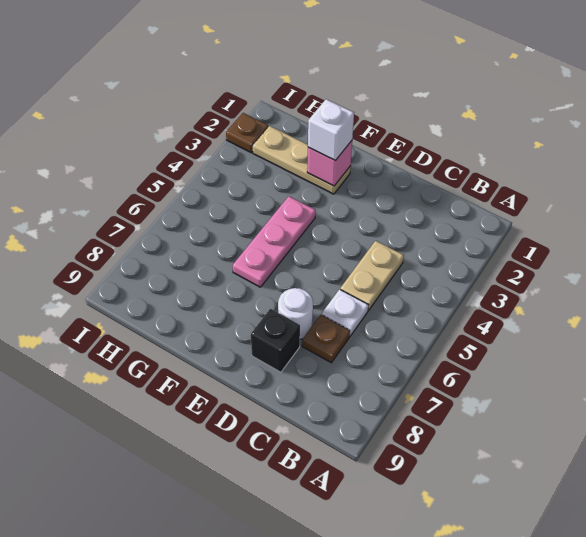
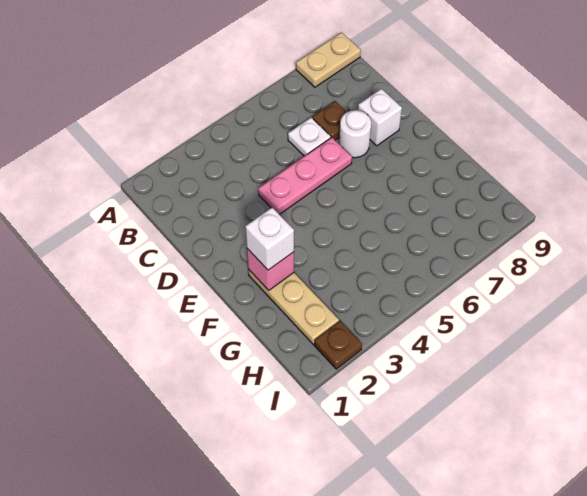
tan plate C4:C5 level 1 -> tan plate A8:A9 level 1
black brick D8 level 1 -> white brick D8 level 1
pink plate F4:F6 level 1 -> pink plate D4:D6 level 1

